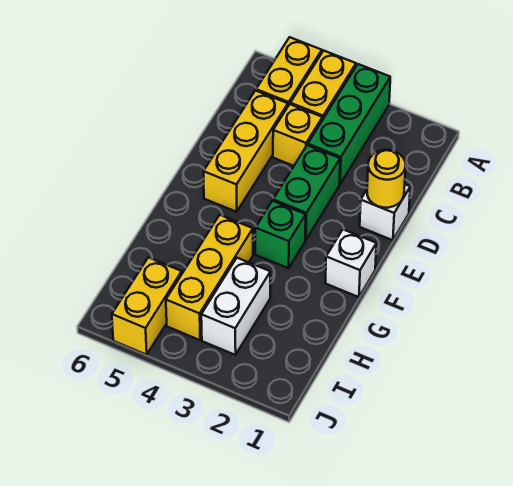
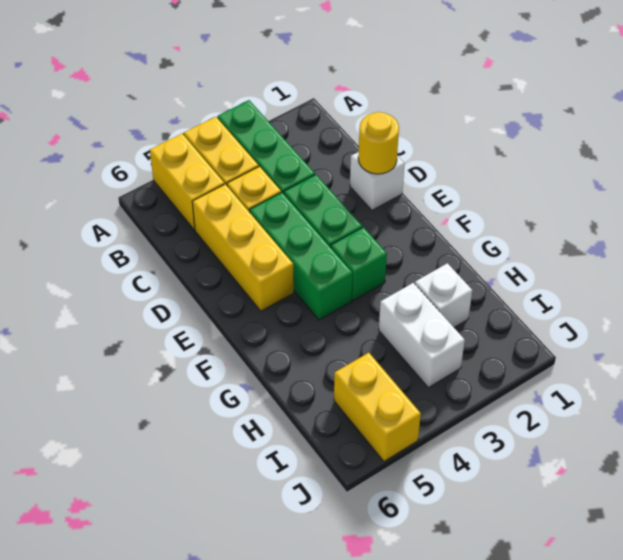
none -> green brick D4:F4 level 1
white brick F1 level 1 -> white brick H2 level 1
yellow brick G4:I4 level 1 -> none

